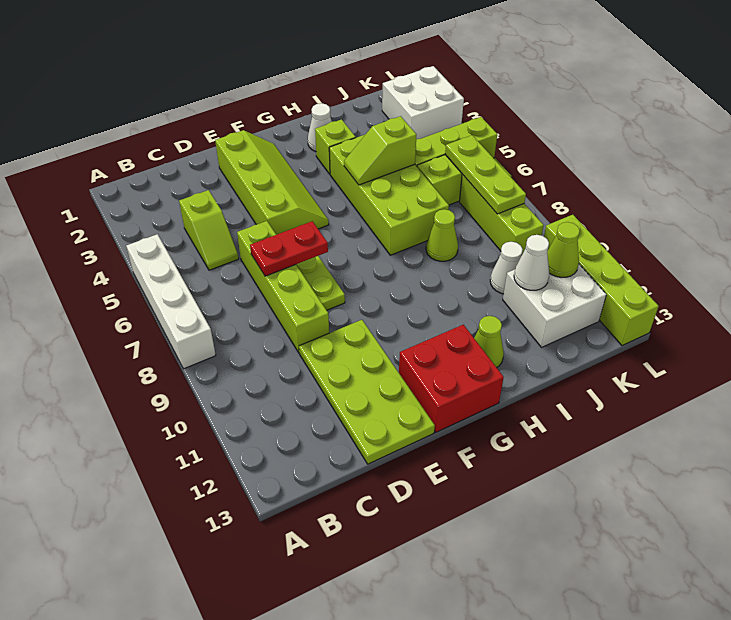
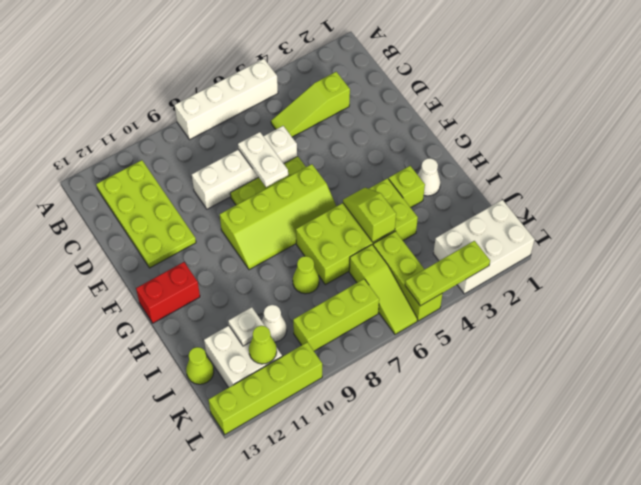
lime slope C4:C5 level 1 top 4 -> lime slope C3:C5 level 1 top 3
lime brick D6:D9 level 1 -> white brick D6:D9 level 1
red plate D7:E7 level 2 -> white plate D7:E7 level 2
lime plate D10:E13 level 1 -> lime plate B11:E12 level 1
lime slope E2:F5 level 1 top E -> lime slope F6:G9 level 1 top F
red brick F12:G13 level 1 -> red brick G12:G13 level 1
lime cone H12 level 1 -> lime cone J13 level 1
white cone J11 level 2 -> white plate J11 level 2
white brick K2:L3 level 1 -> white brick K1:L3 level 1
lime plate K6:K8 level 2 -> lime plate L3:L5 level 2

